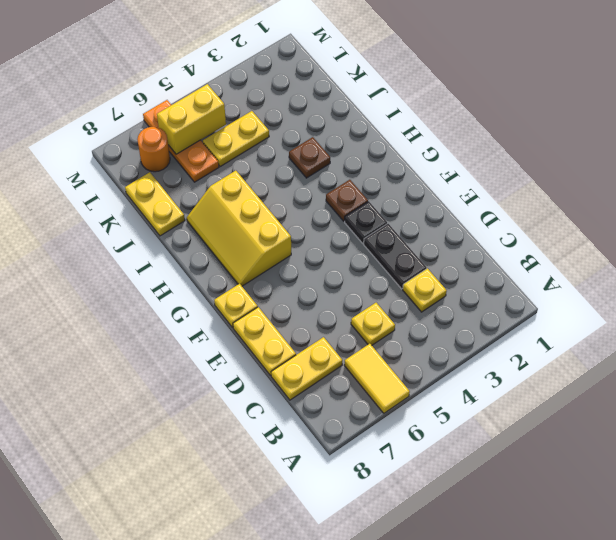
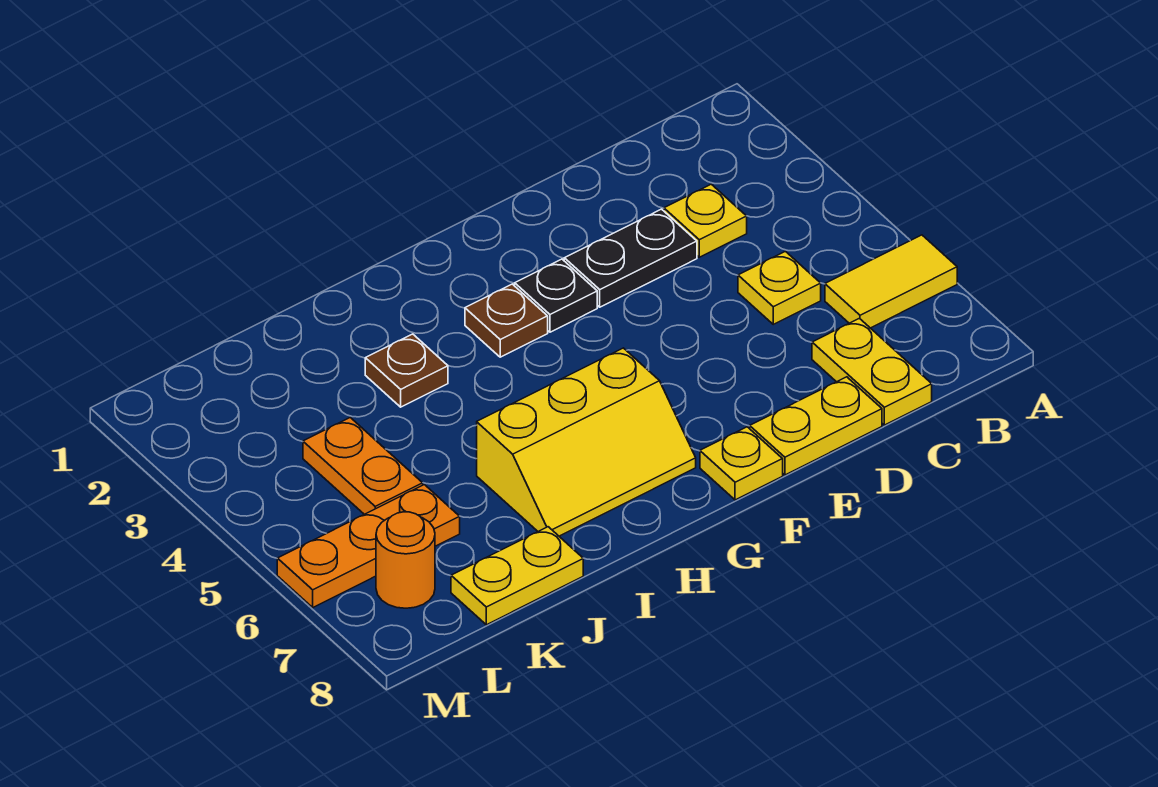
yellow plate K4:K5 level 1 -> orange plate K4:K5 level 1
yellow brick L5:L6 level 2 -> none

